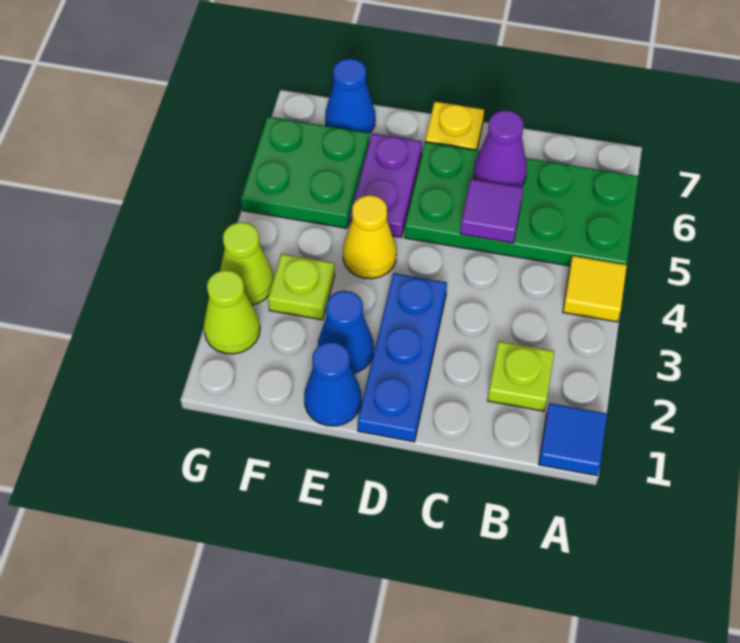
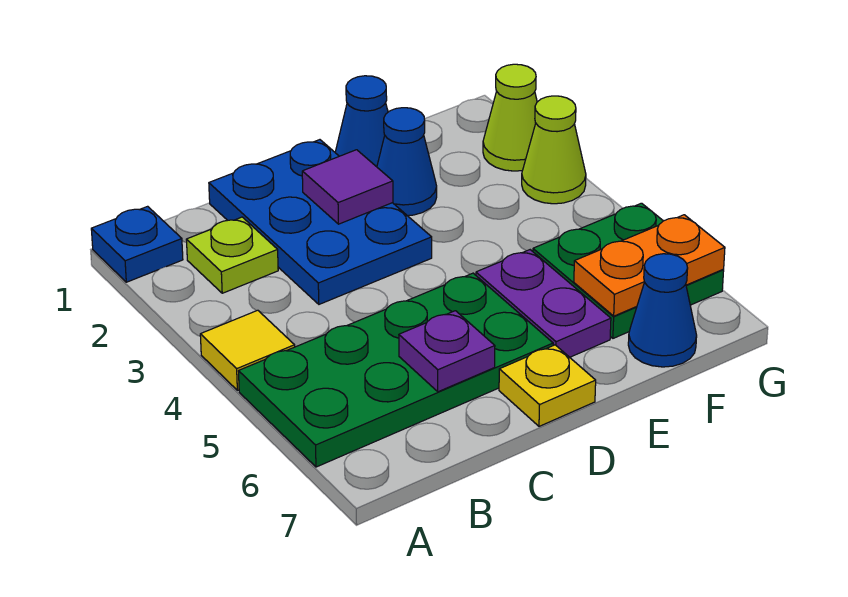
blue tile A1 level 1 -> blue plate A1 level 1
purple tile C5 level 2 -> purple tile D2 level 2
purple cone C6 level 2 -> purple plate C6 level 2
blue plate D1:D3 level 1 -> blue plate C1:D3 level 1
yellow cone E4 level 1 -> none
lime plate F3 level 1 -> none
none -> orange plate F6:G6 level 2

